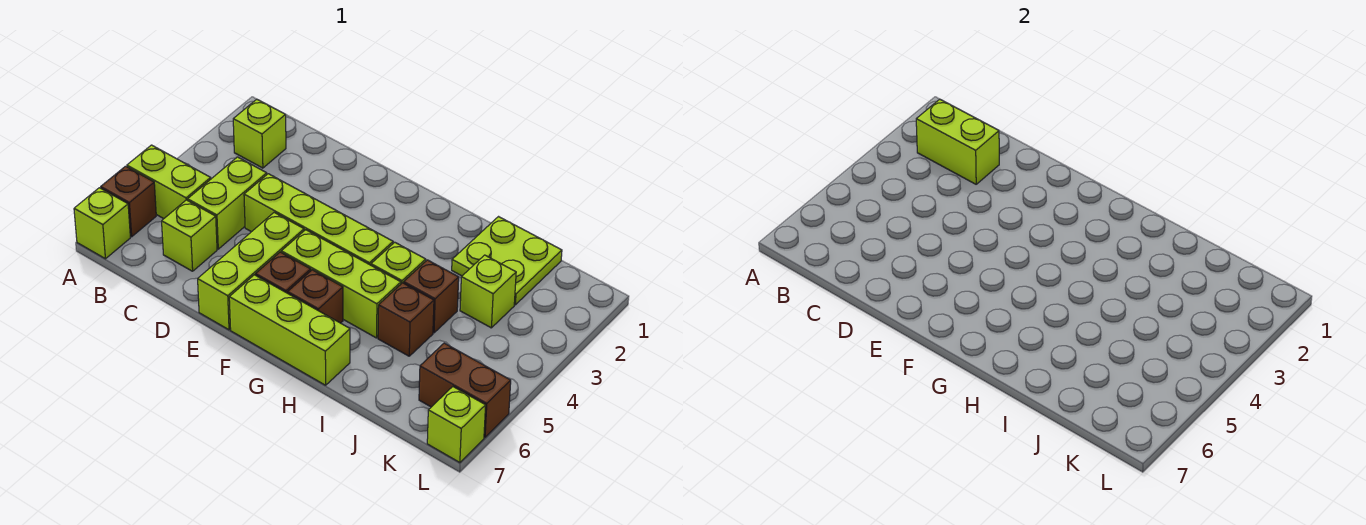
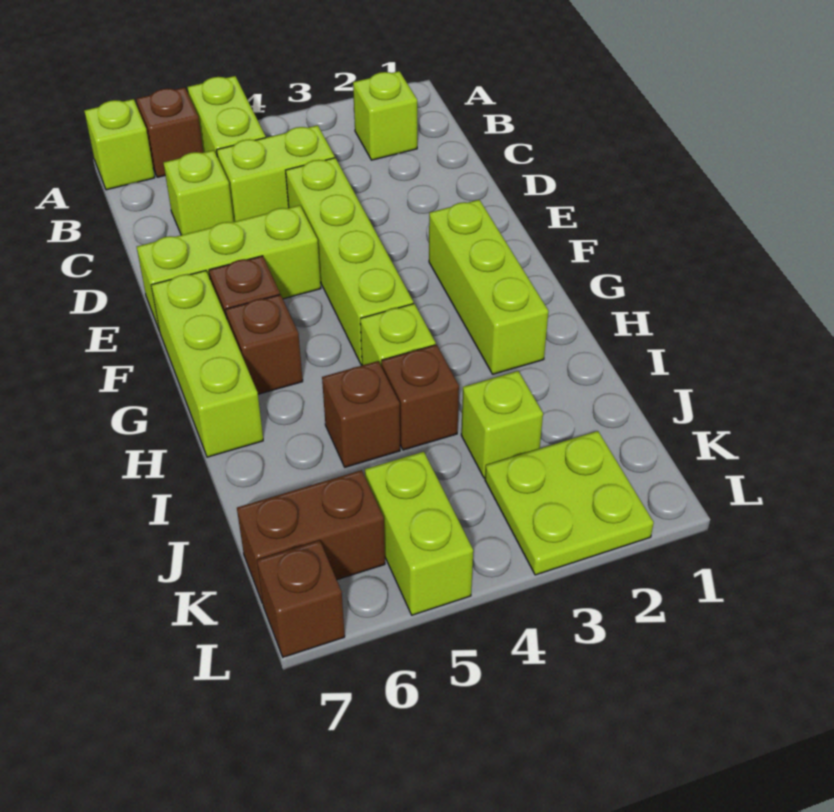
lime brick B2:C2 level 2 -> lime brick K5:L5 level 1
lime brick F5:H5 level 1 -> lime brick F2:H2 level 1
lime plate I1:J2 level 1 -> lime plate K2:L3 level 1
brown brick K6:L6 level 1 -> brown brick K6:K7 level 1
lime brick L7 level 1 -> brown brick L7 level 1

